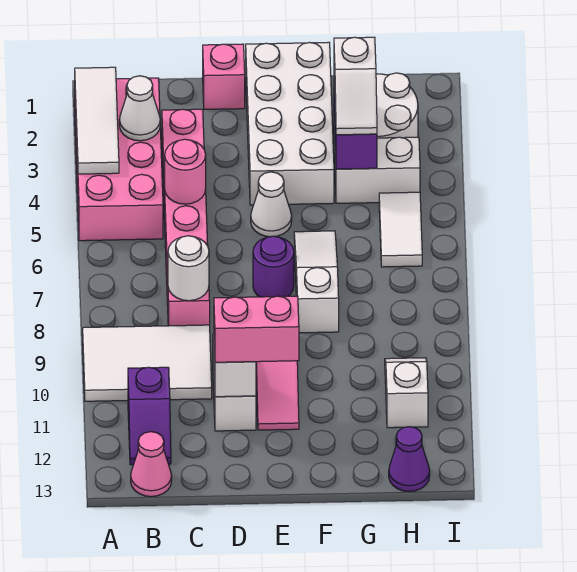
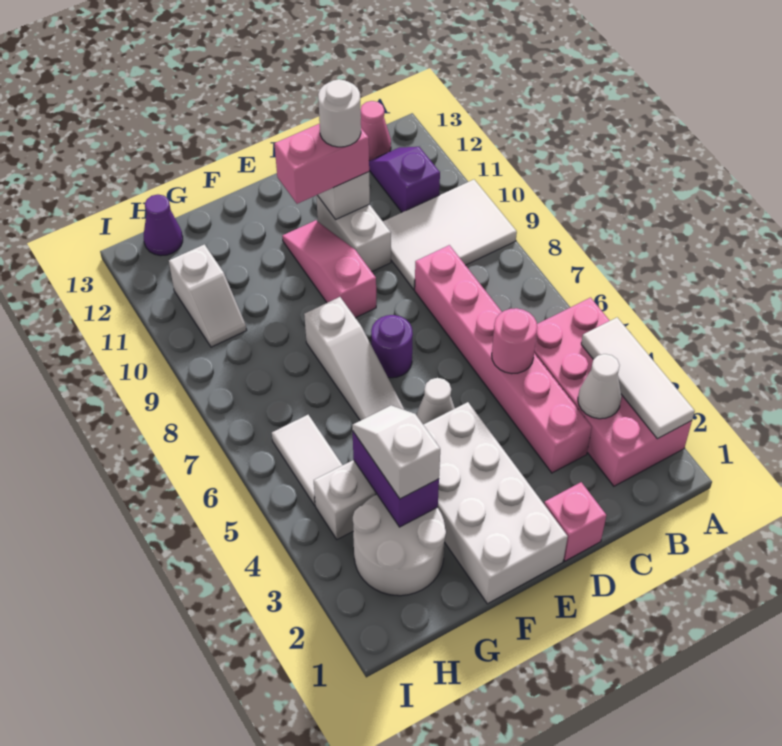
white round brick C8 level 2 -> white round brick D11 level 4

